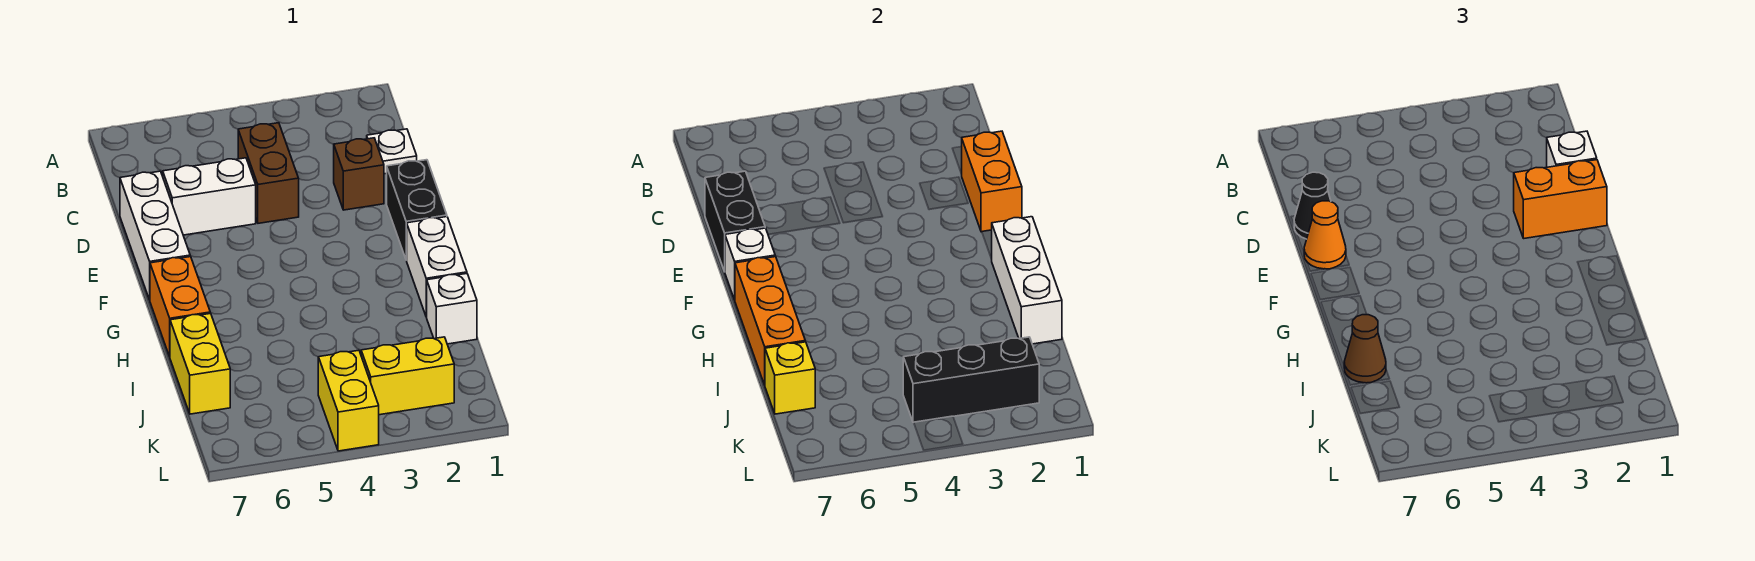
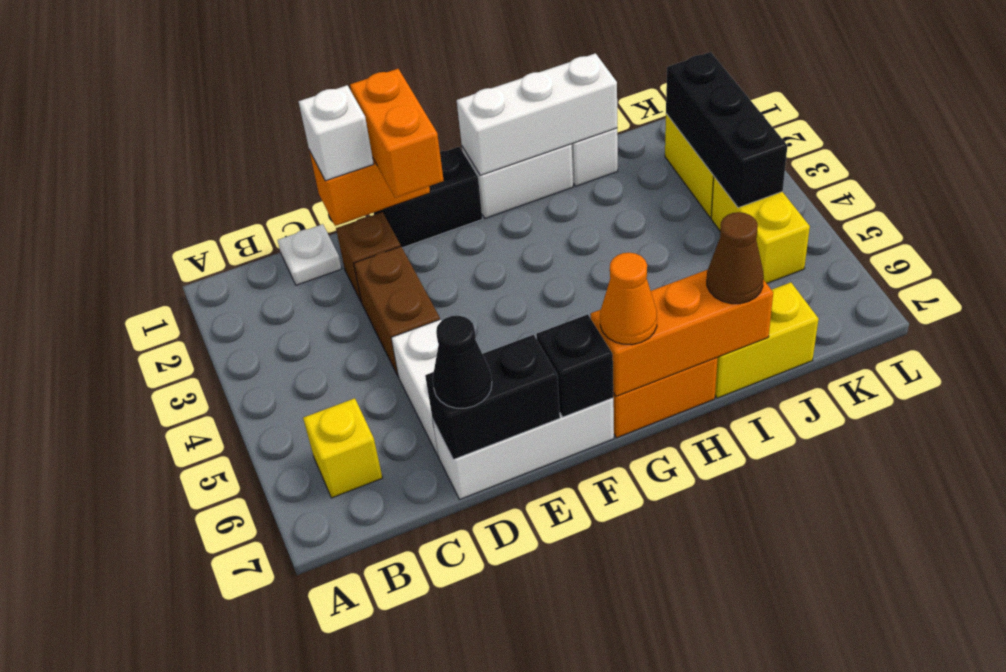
brown brick C4:D4 level 1 -> brown brick D3:D4 level 1
orange cone E7 level 3 -> orange cone G7 level 3
white brick F7 level 2 -> black brick F7 level 2
yellow brick J7 level 2 -> yellow brick B6 level 1
yellow brick K4:L4 level 1 -> yellow brick K4:K5 level 1

